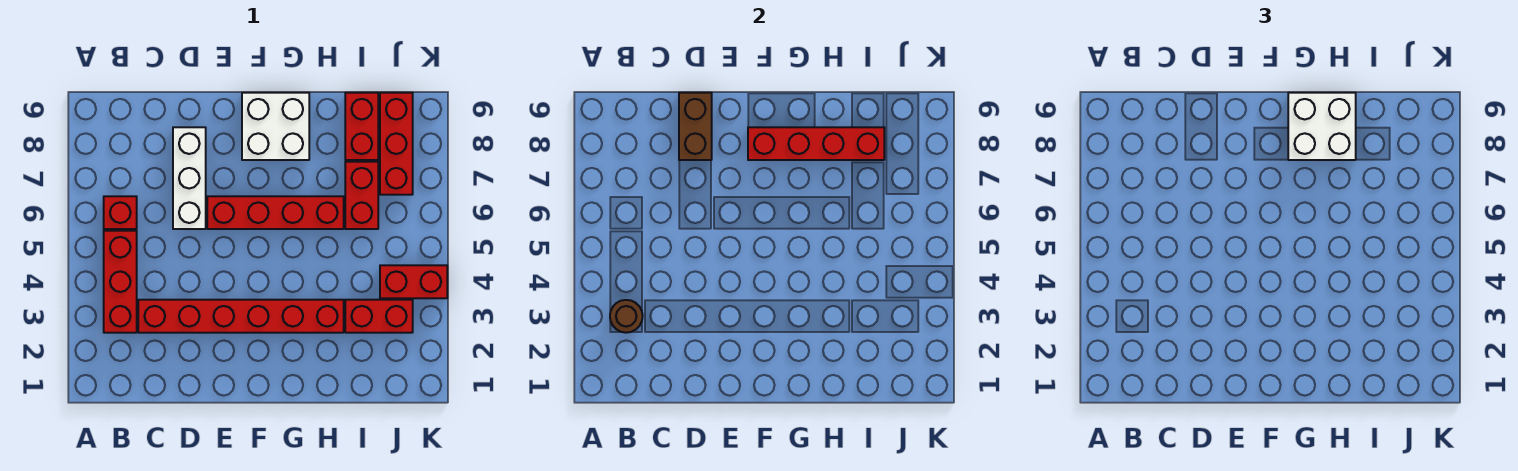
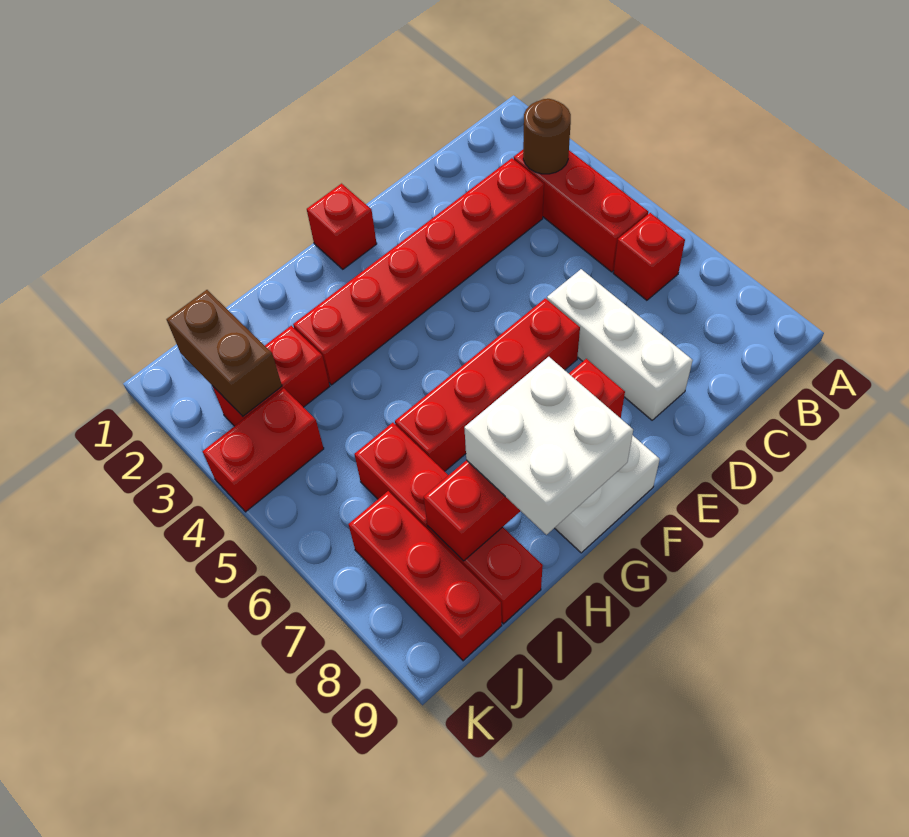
brown brick D8:D9 level 2 -> brown brick J2:J3 level 2
none -> red brick F1 level 1

